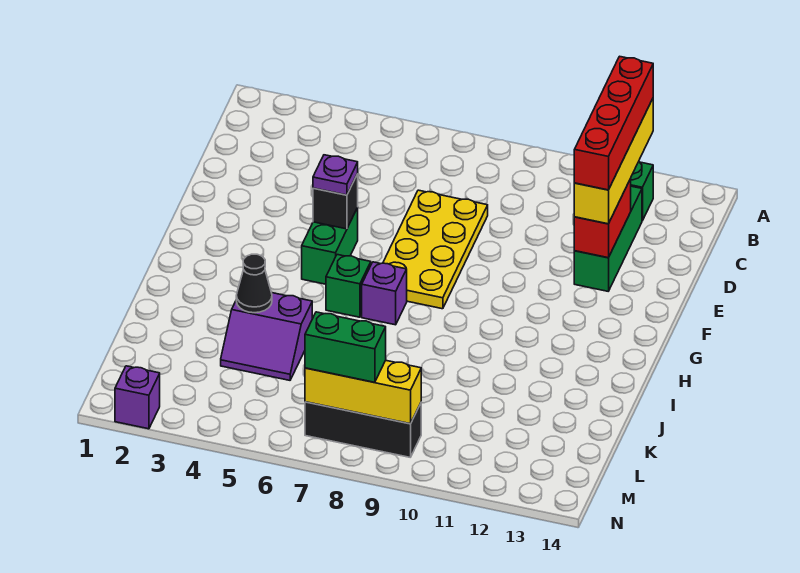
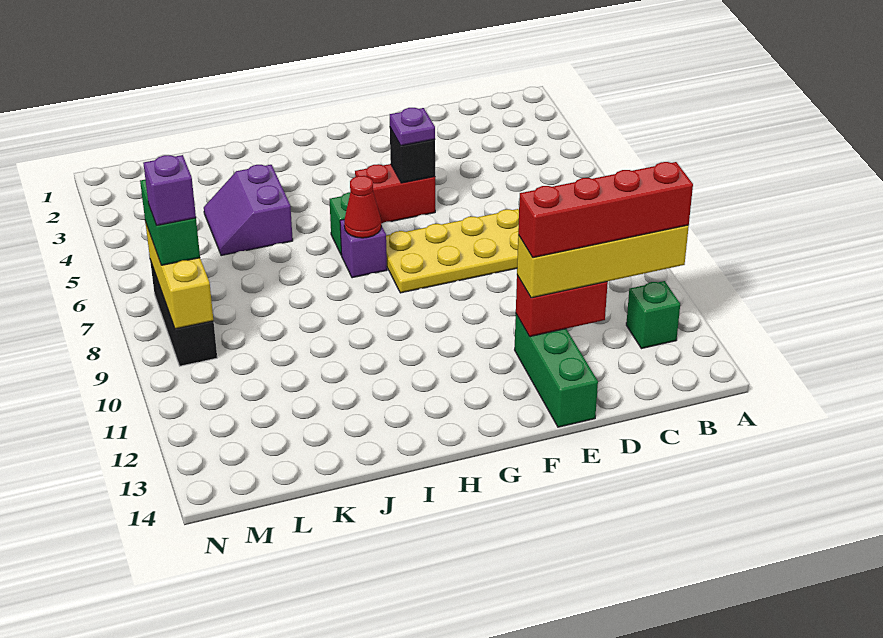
green brick C12:E12 level 1 -> green brick E12:E14 level 1
green brick F5:G5 level 1 -> red brick F5:G5 level 1
none -> red cone H7 level 2
black cone J4 level 2 -> none
purple brick N2 level 1 -> purple brick M8 level 4

